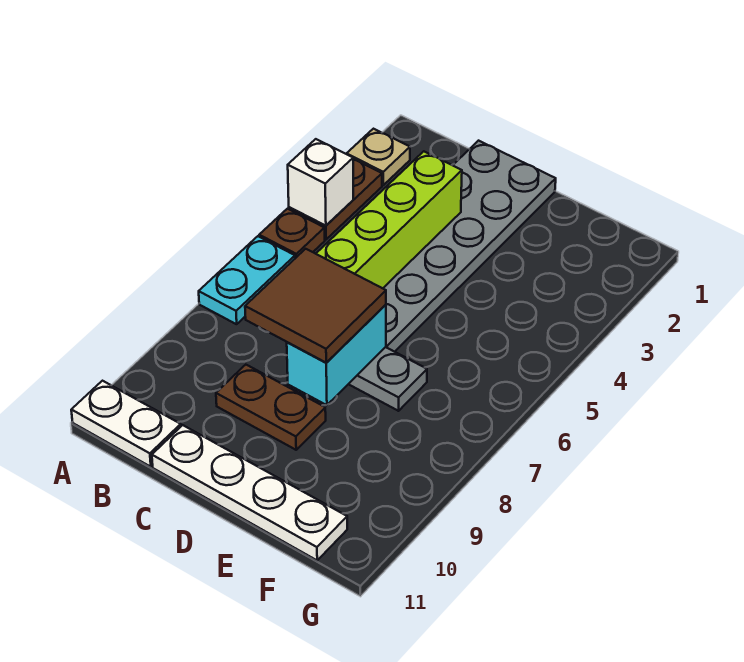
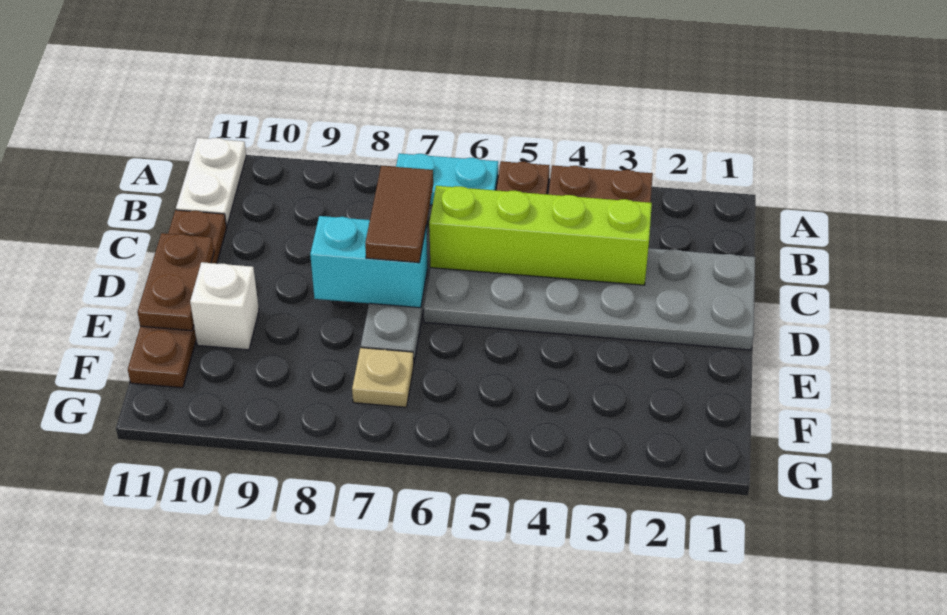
tan plate A2 level 1 -> tan plate F7 level 1
white brick A4 level 2 -> white brick E10 level 1
brown tile C7:D8 level 3 -> brown tile C7:D7 level 3
brown plate C9:D9 level 1 -> brown plate D11:E11 level 2
white plate C11:F11 level 1 -> brown plate C11:F11 level 1

